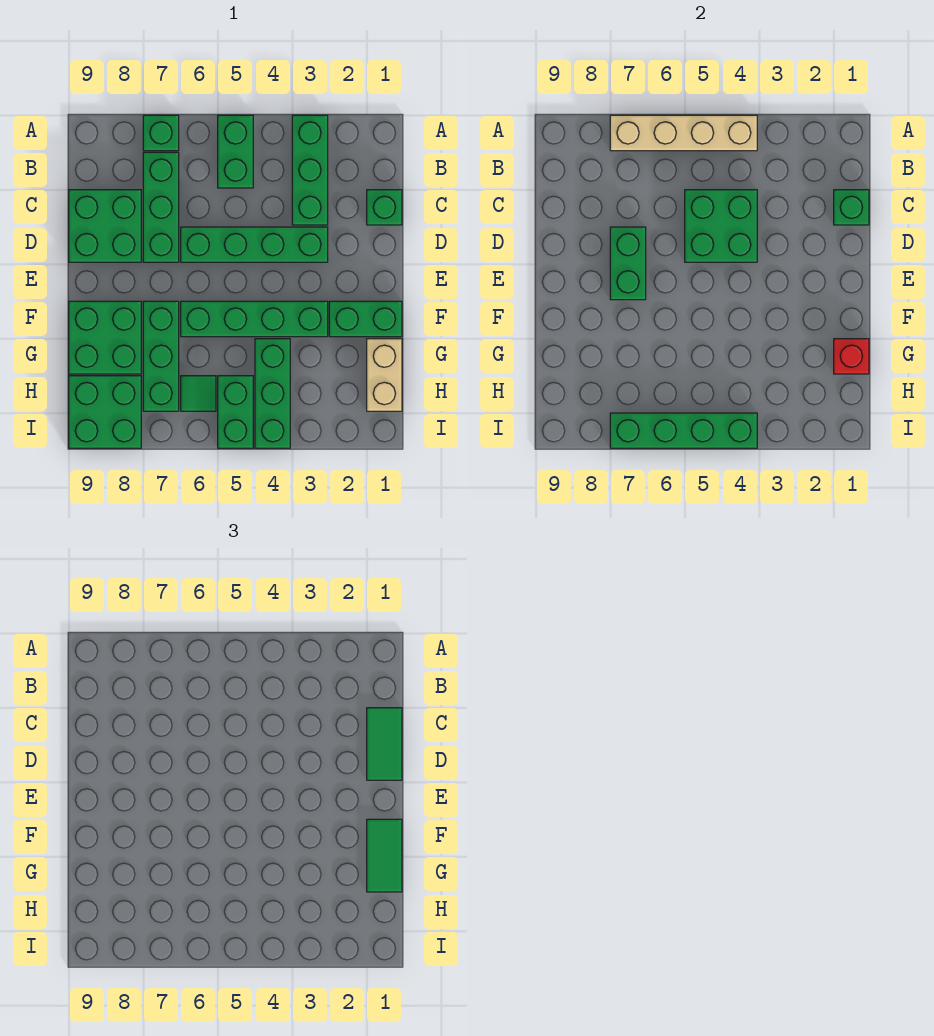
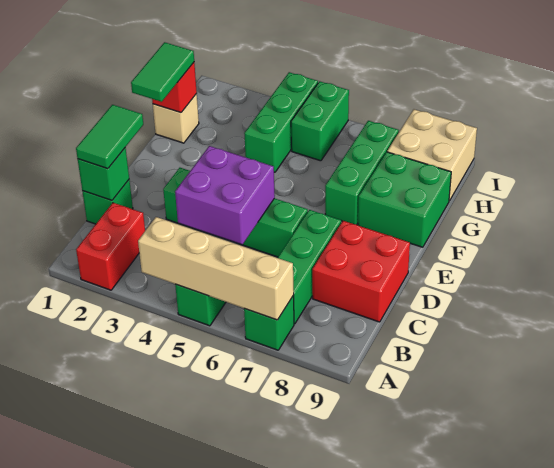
none -> red brick A2:B2 level 1
green brick A3:C3 level 1 -> none
green brick C4:D5 level 2 -> purple brick C4:D5 level 2
green brick C8:D9 level 1 -> red brick C8:D9 level 1
green brick D7:E7 level 2 -> none
green brick F1:F2 level 1 -> none
green brick F3:F6 level 1 -> none
tan brick G1:H1 level 1 -> tan brick G1 level 1
green tile H6 level 1 -> none
green brick H8:I9 level 1 -> tan brick H8:I9 level 1
green brick I4:I7 level 2 -> none

